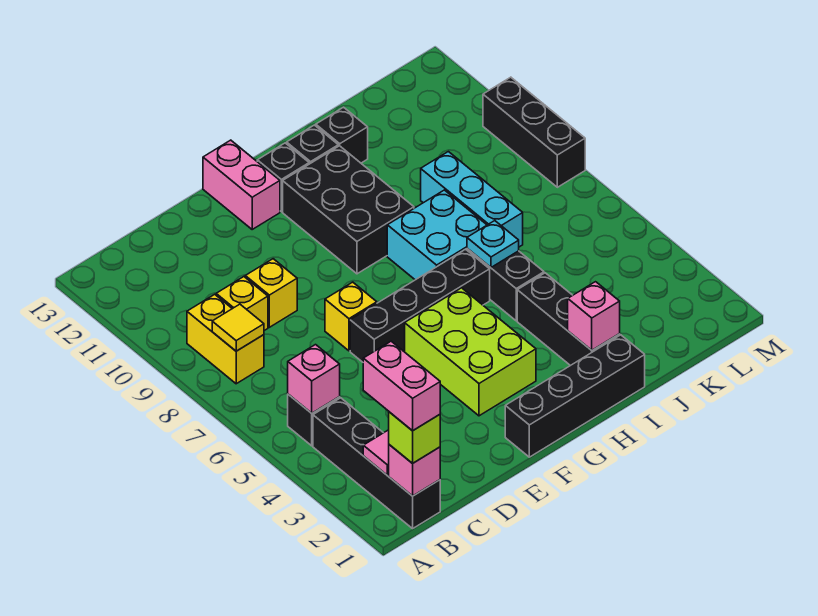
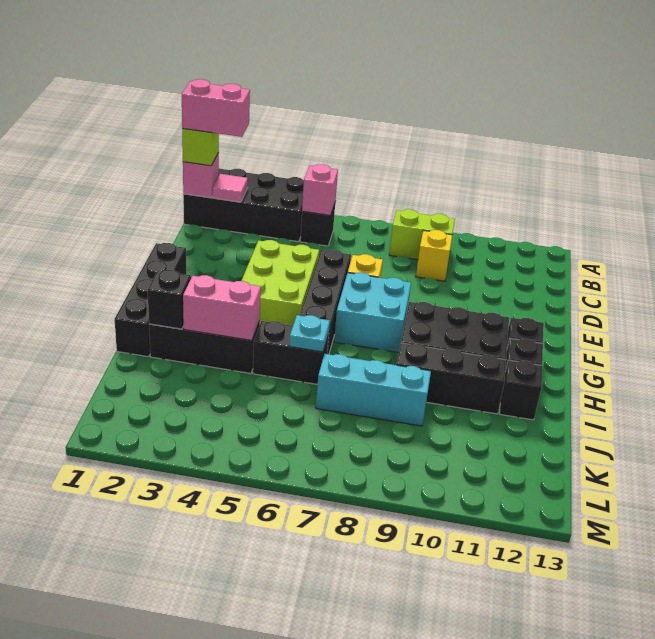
black brick B1:B4 level 1 -> black brick A1:B4 level 1
yellow brick B8:B9 level 1 -> lime brick B8:B9 level 1
yellow tile B8 level 2 -> none
yellow brick D9 level 1 -> none
lime brick F3:G5 level 1 -> lime brick E4:G5 level 1
pink brick F12:F13 level 1 -> pink brick I3:I4 level 2
cyan brick H7:I8 level 1 -> cyan brick F7:G8 level 1
pink brick I2 level 2 -> black brick I2 level 2
black brick M8:M10 level 1 -> black brick I9:I11 level 1

